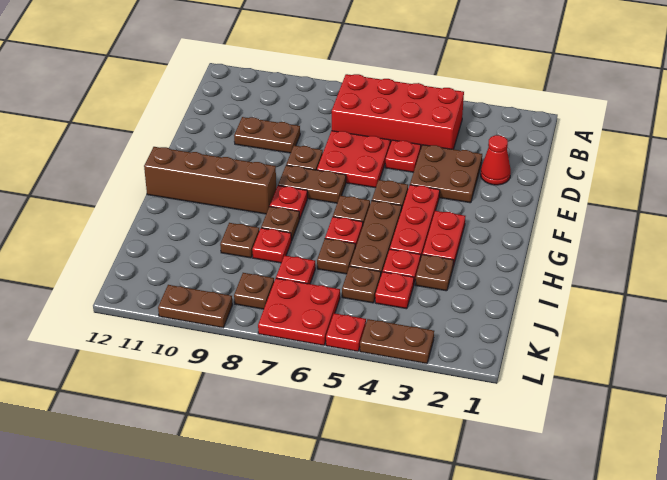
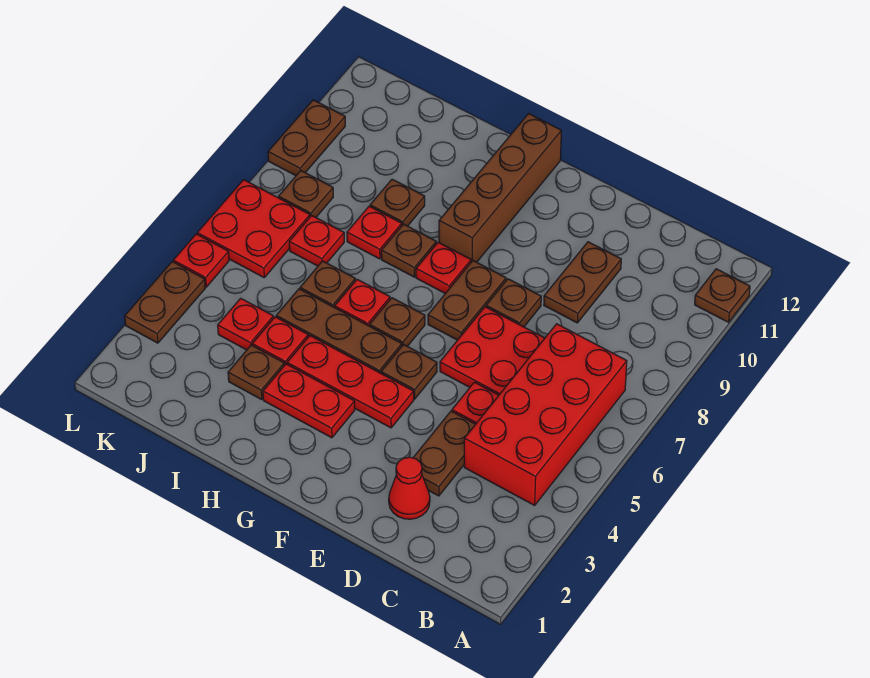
brown plate D3:E4 level 1 -> brown plate D3:D4 level 1
brown plate J5 level 1 -> brown plate A11 level 1

